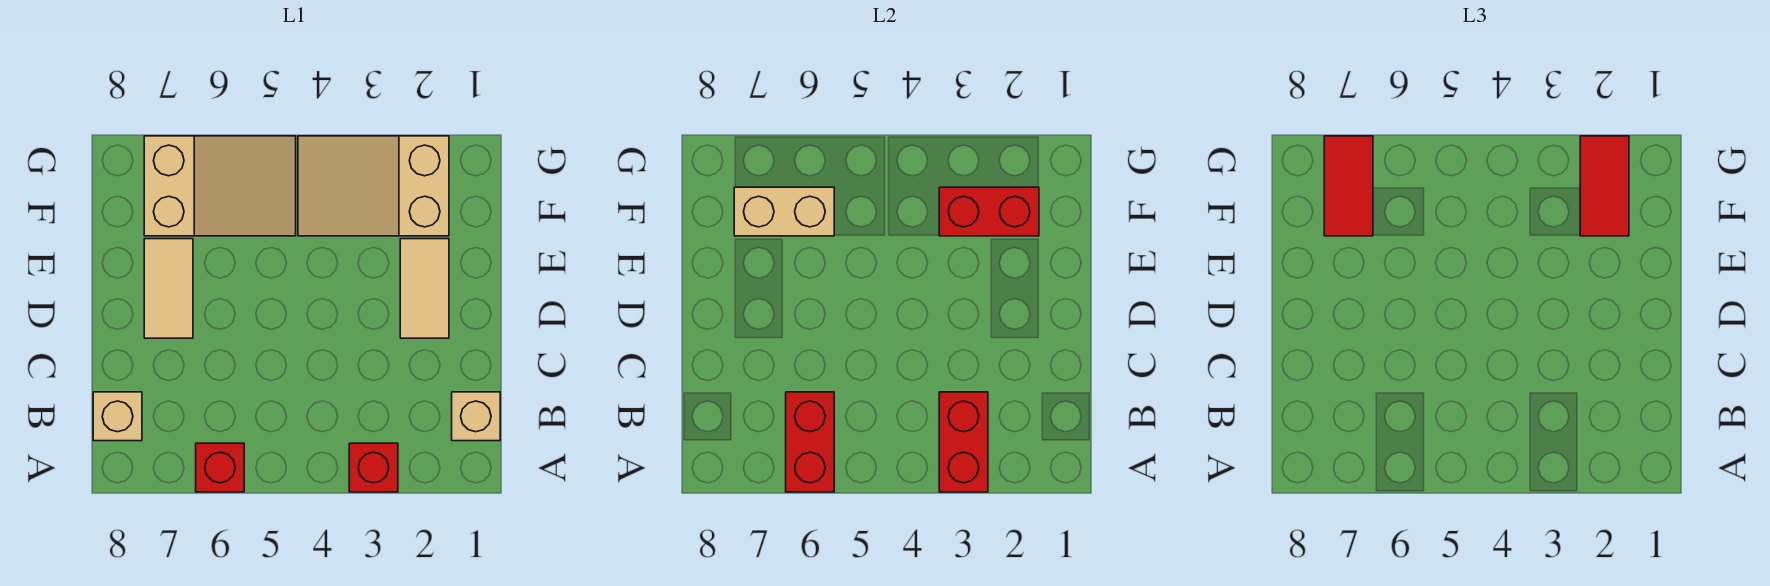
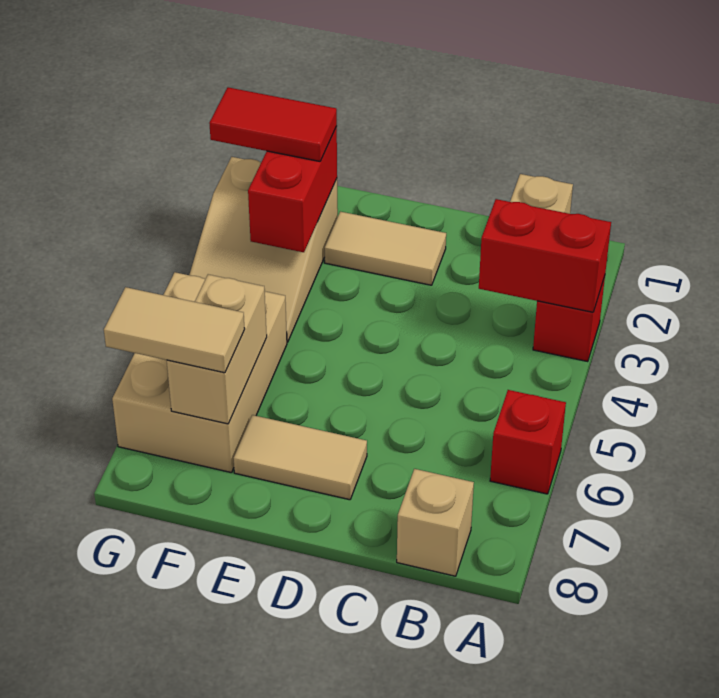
red brick A6:B6 level 2 -> none
tan slope F5:G7 level 1 top 7 -> tan brick F5:G7 level 1
red tile F7:G7 level 3 -> tan tile F7:G7 level 3

